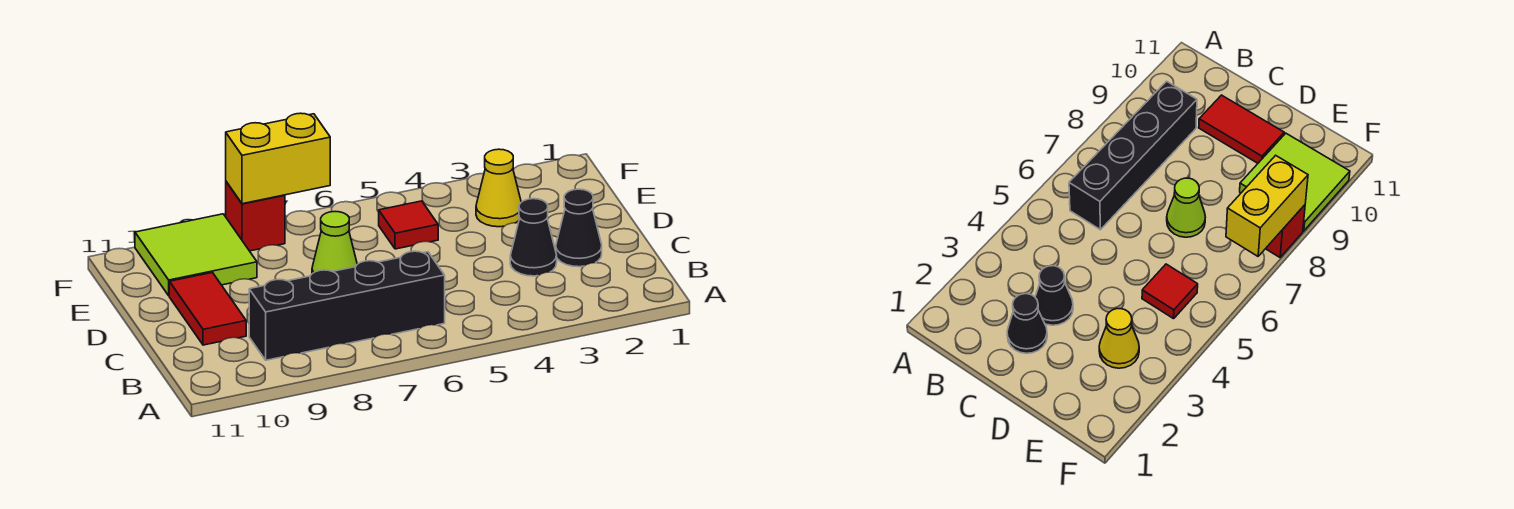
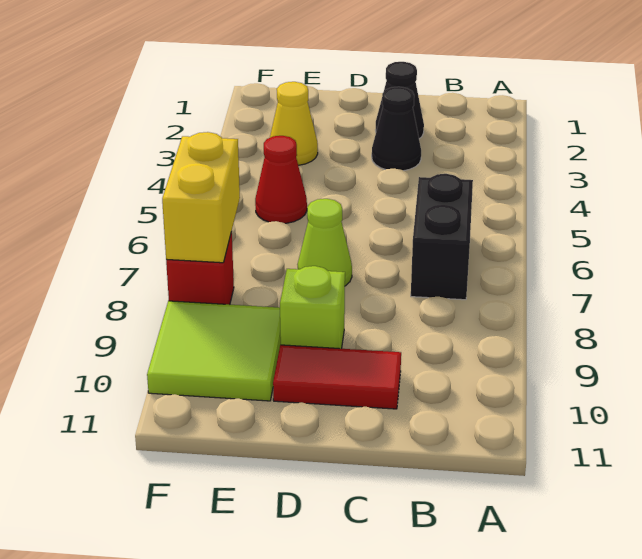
black brick B6:B9 level 1 -> black brick B6:B7 level 1
none -> lime brick D9 level 1
red tile E5 level 1 -> red cone E5 level 1

